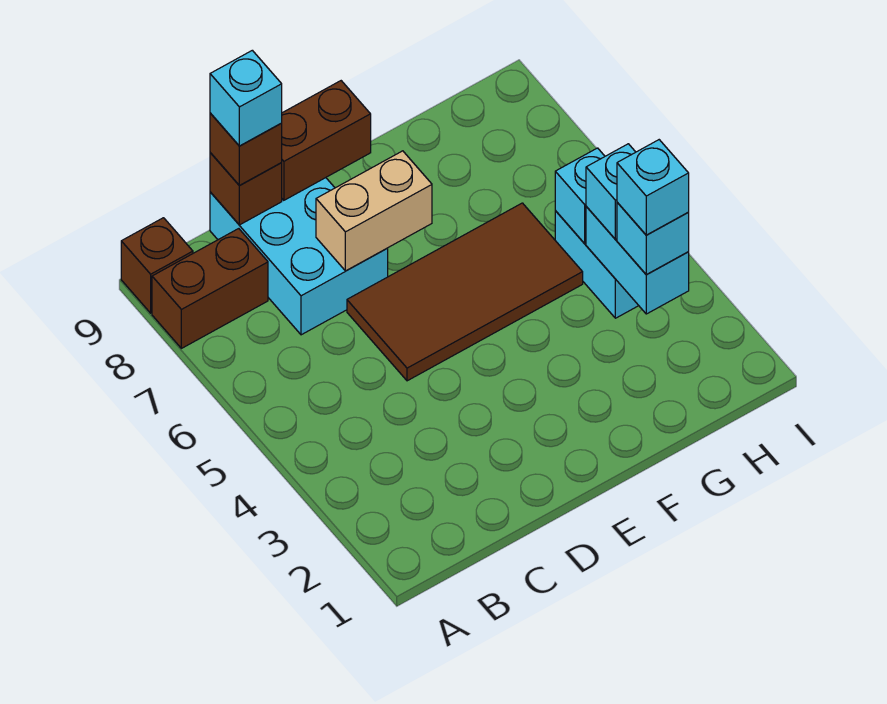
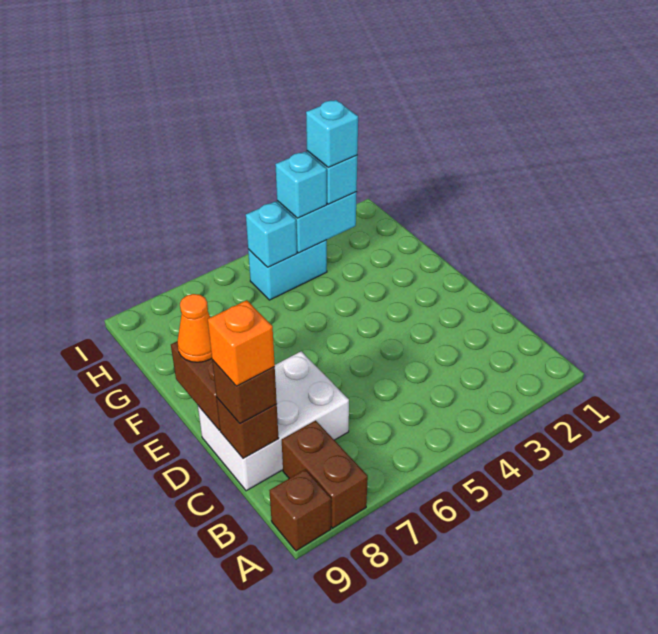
cyan brick C7:D9 level 1 -> white brick C7:D9 level 1
cyan brick C9 level 4 -> orange brick C9 level 4
brown tile D5:G6 level 1 -> none
tan brick D7:E7 level 2 -> none
none -> orange cone E9 level 3

